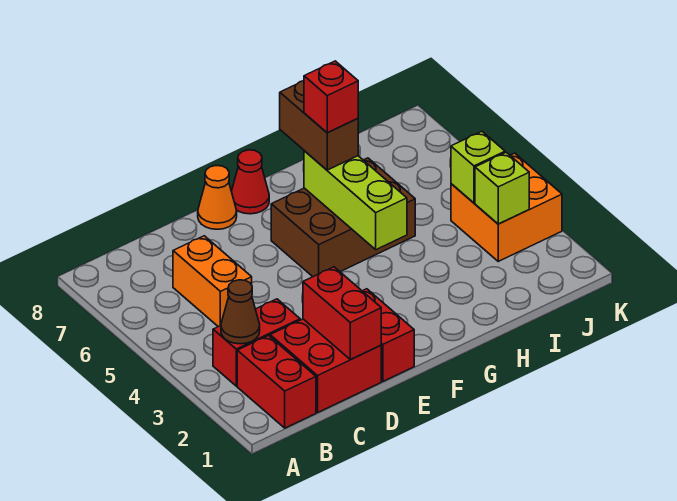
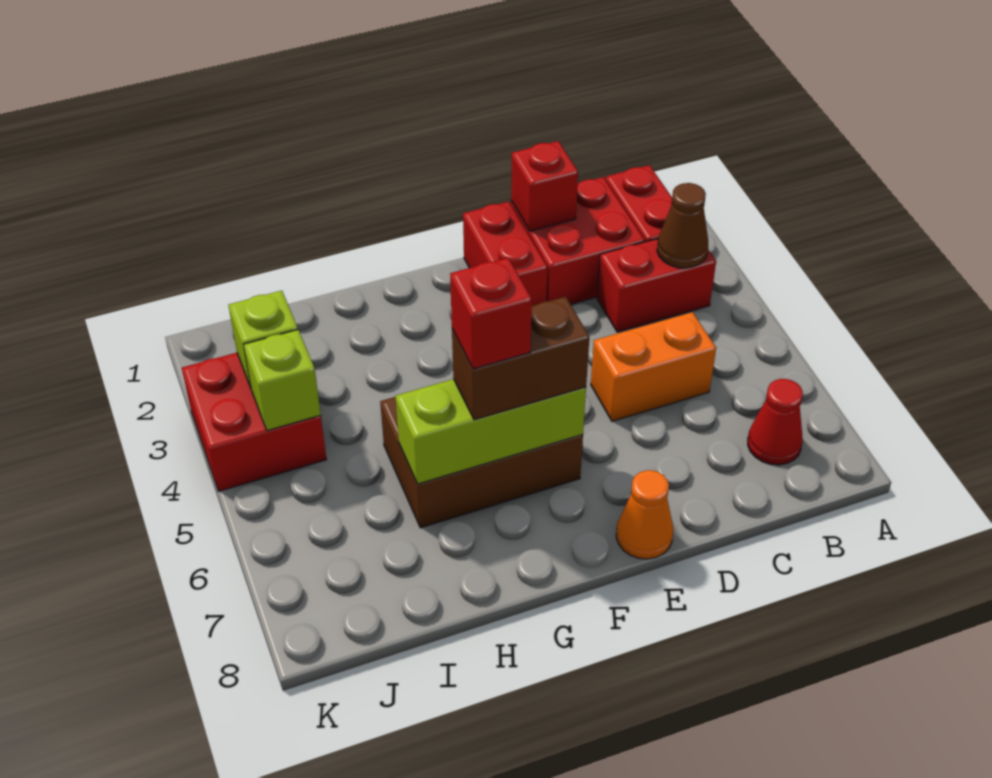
orange brick C5:C6 level 1 -> orange brick C5:D5 level 1
red brick D1:D2 level 2 -> red brick D1 level 2
red cone F8 level 1 -> red cone B7 level 1
lime brick G4:G6 level 2 -> lime brick F6:H6 level 2
brown brick G6:G7 level 3 -> brown brick F6:G6 level 3
orange brick J3:K4 level 1 -> red brick J3:K4 level 1

